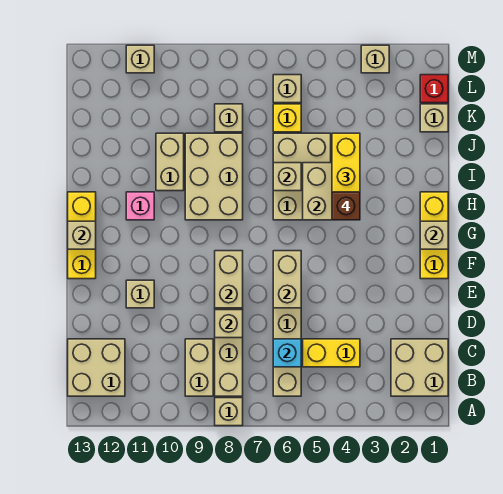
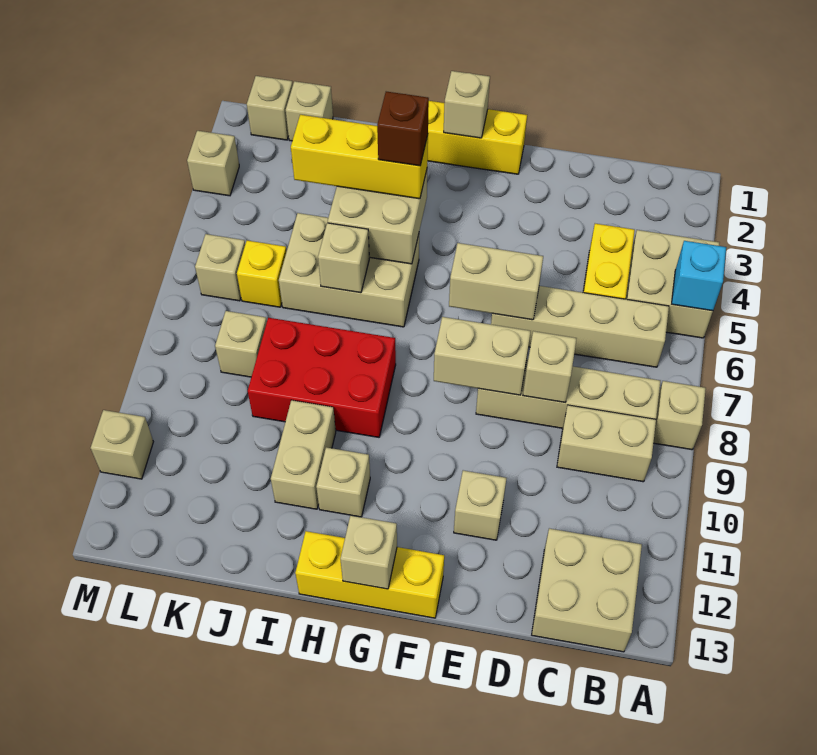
tan brick B1:C2 level 1 -> tan brick A4:B5 level 1
cyan brick C6 level 2 -> cyan brick A5 level 2
tan brick H8:J9 level 1 -> red brick H8:J9 level 1
pink brick H11 level 1 -> tan brick H11 level 1
tan brick I10:J10 level 1 -> tan brick I10:I11 level 1
red brick L1 level 1 -> tan brick L1 level 1

